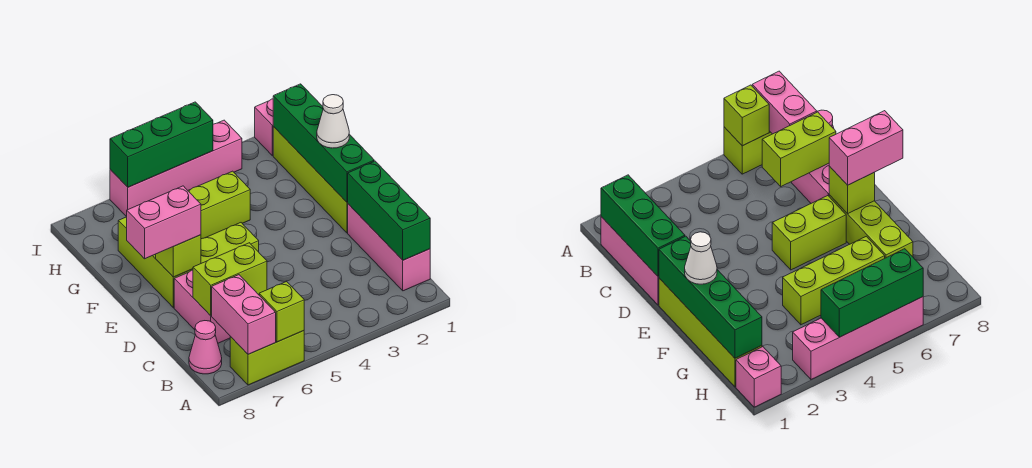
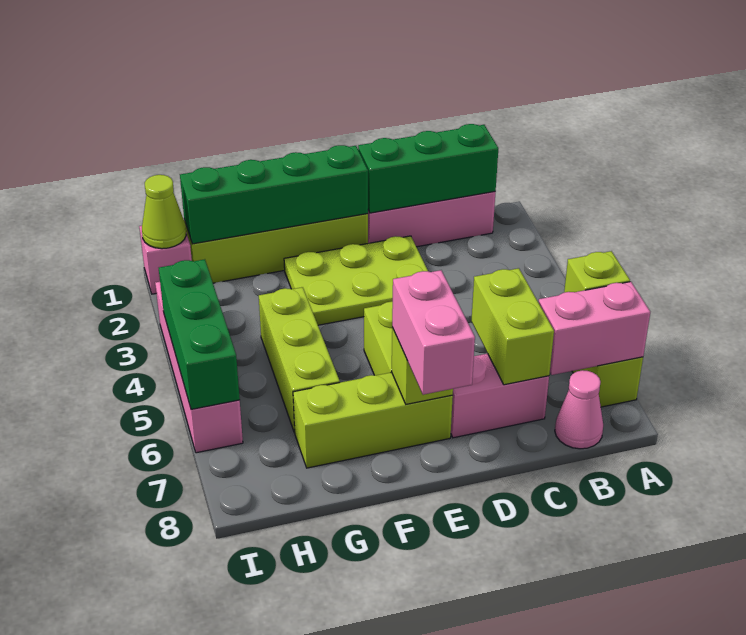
none -> lime plate D2:F3 level 1
white cone F1 level 3 -> none
none -> lime cone I1 level 2

